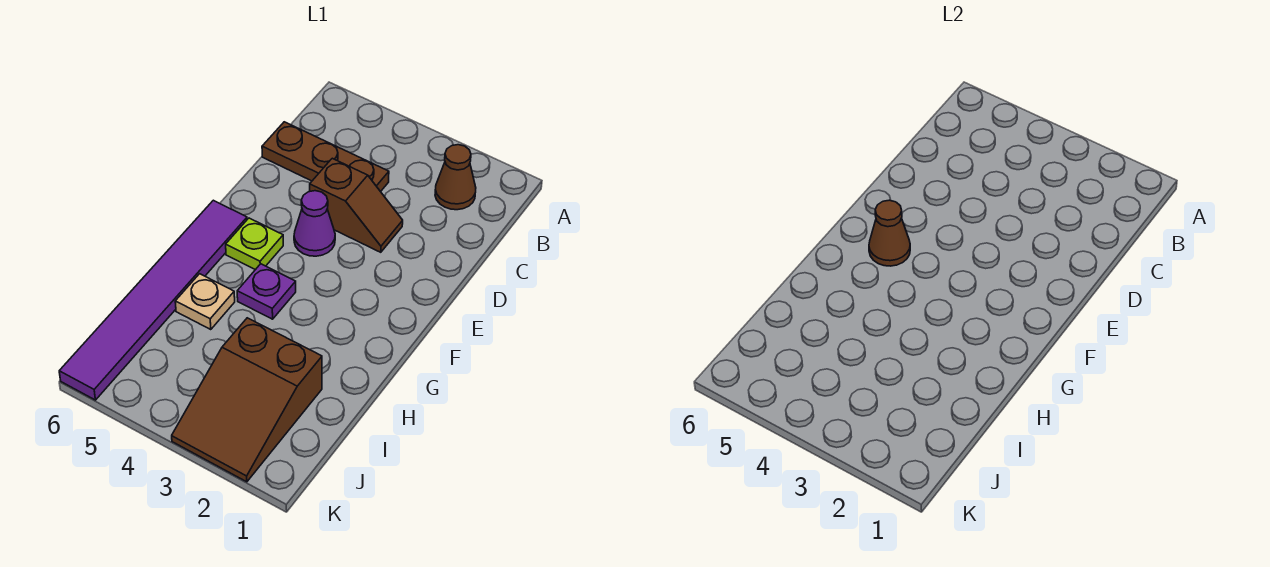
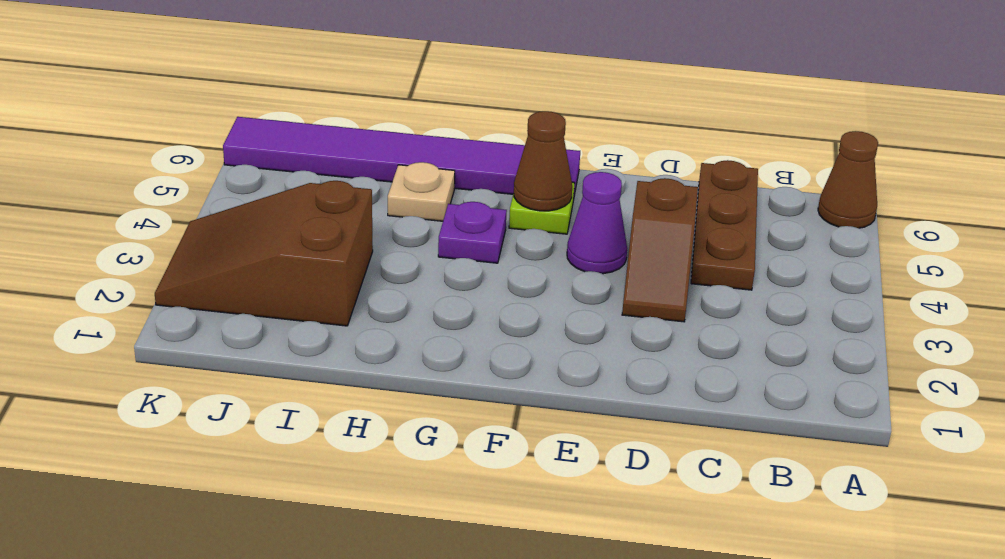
brown cone B2 level 1 -> brown cone A6 level 1

